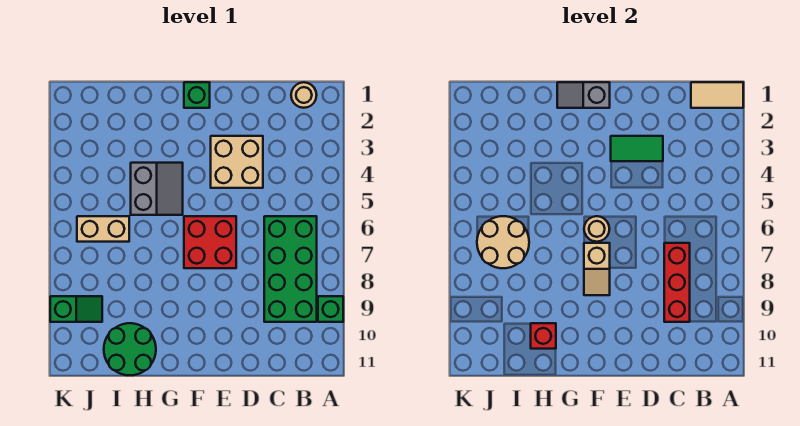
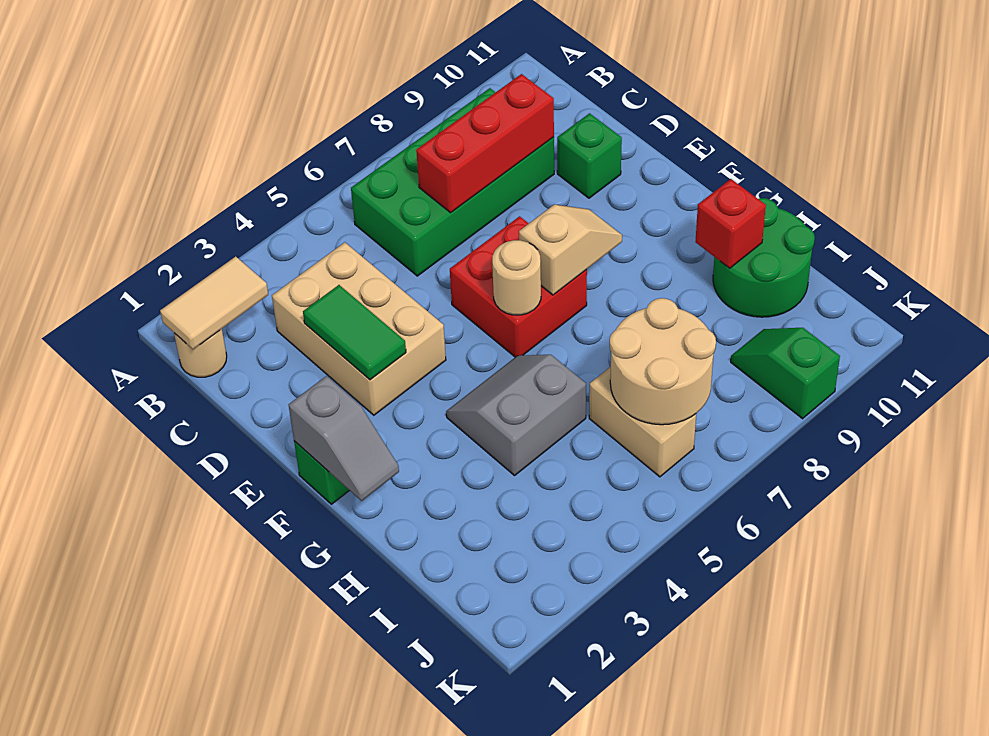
tan tile A1:B1 level 2 -> tan tile B1:B2 level 2
green brick A9 level 1 -> green brick D10 level 1
tan brick D3:E4 level 1 -> tan brick C3:E4 level 1

